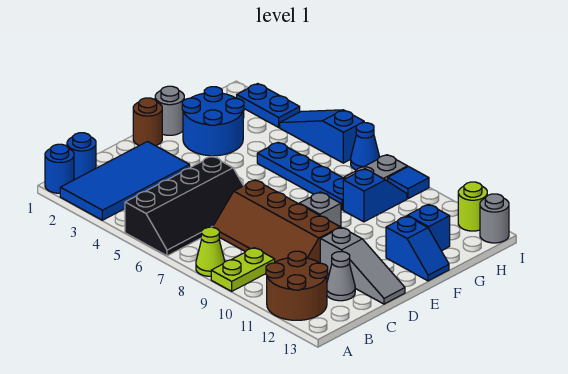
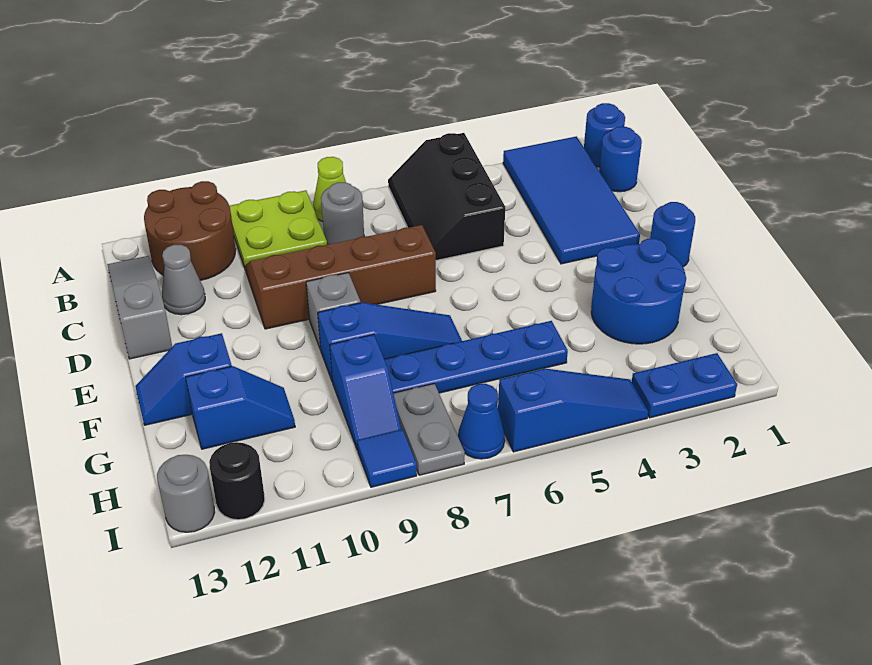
black slope A5:D6 level 1 top 5 -> black slope A5:C6 level 1 top 5
lime plate A9:B9 level 1 -> lime plate A9:B10 level 1
grey slope D11:D13 level 1 top 11 -> grey slope B13:D13 level 1 top D
brown round brick E1 level 1 -> blue round brick E1 level 1
grey round brick F1 level 1 -> grey round brick B8 level 1
none -> blue slope F7:F9 level 1 top 9
lime round brick I12 level 1 -> black round brick I12 level 1

